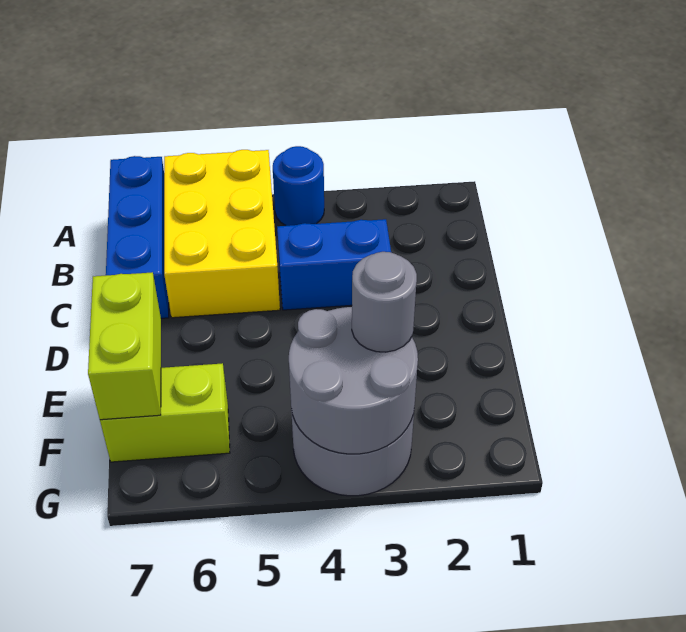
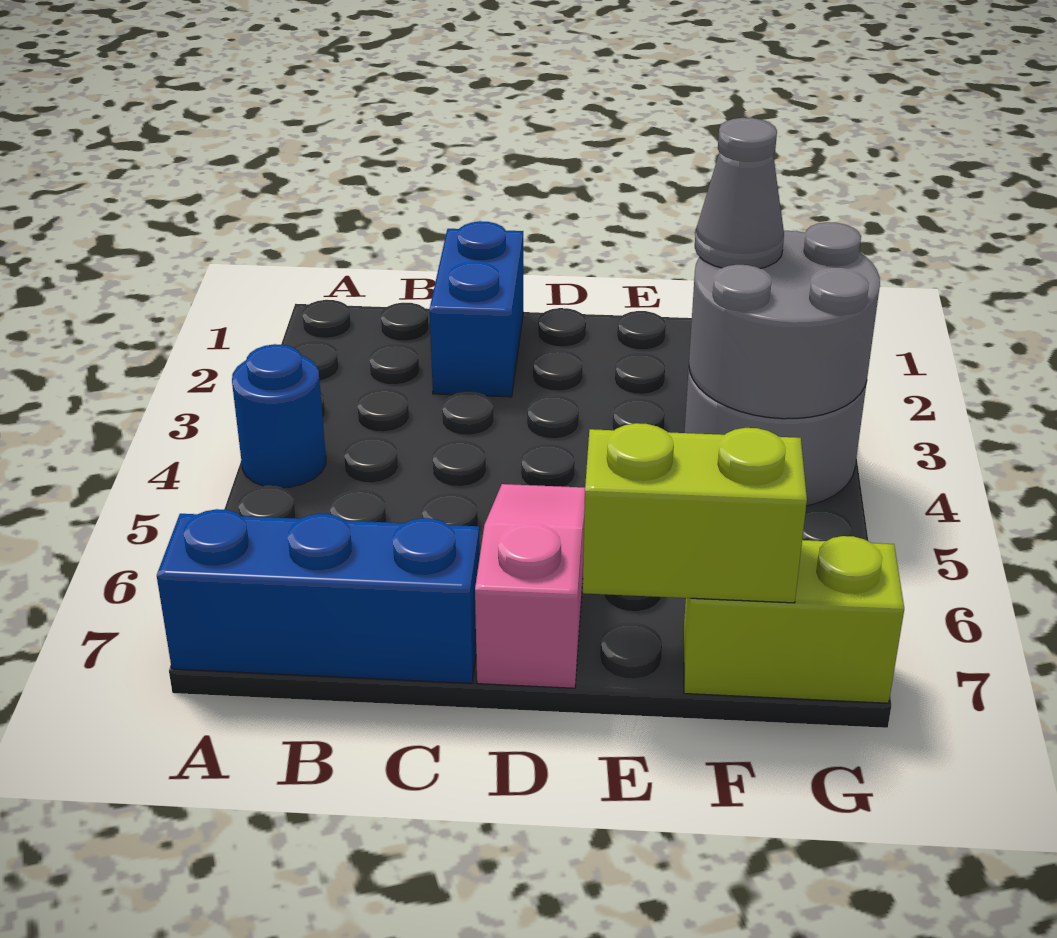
yellow brick A5:C6 level 1 -> none
blue brick C3:C4 level 1 -> blue brick C1:C2 level 1
none -> pink slope D5:D7 level 1 top 7
grey round brick F3 level 3 -> grey cone F3 level 3
lime brick F6:F7 level 1 -> lime brick F7:G7 level 1

